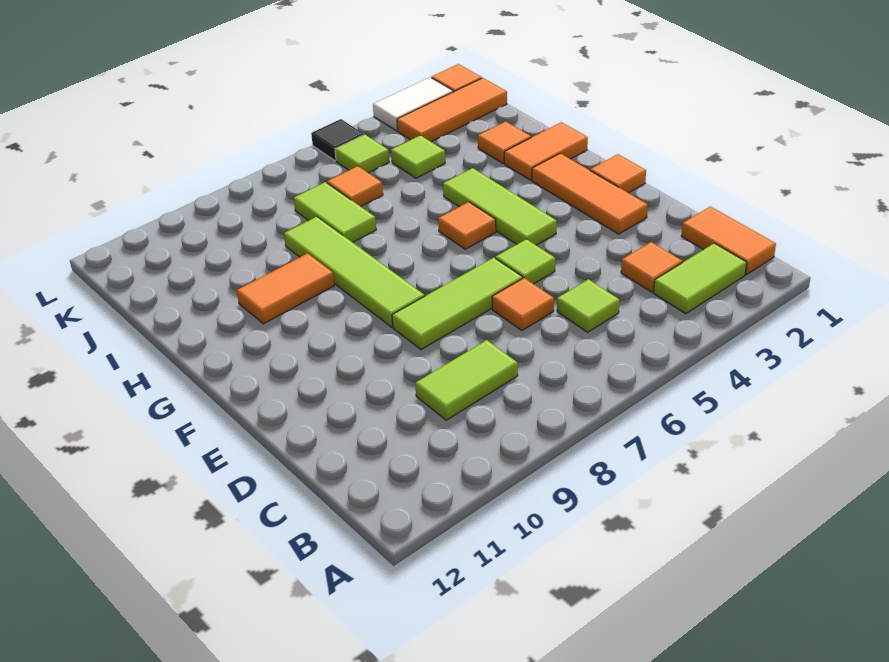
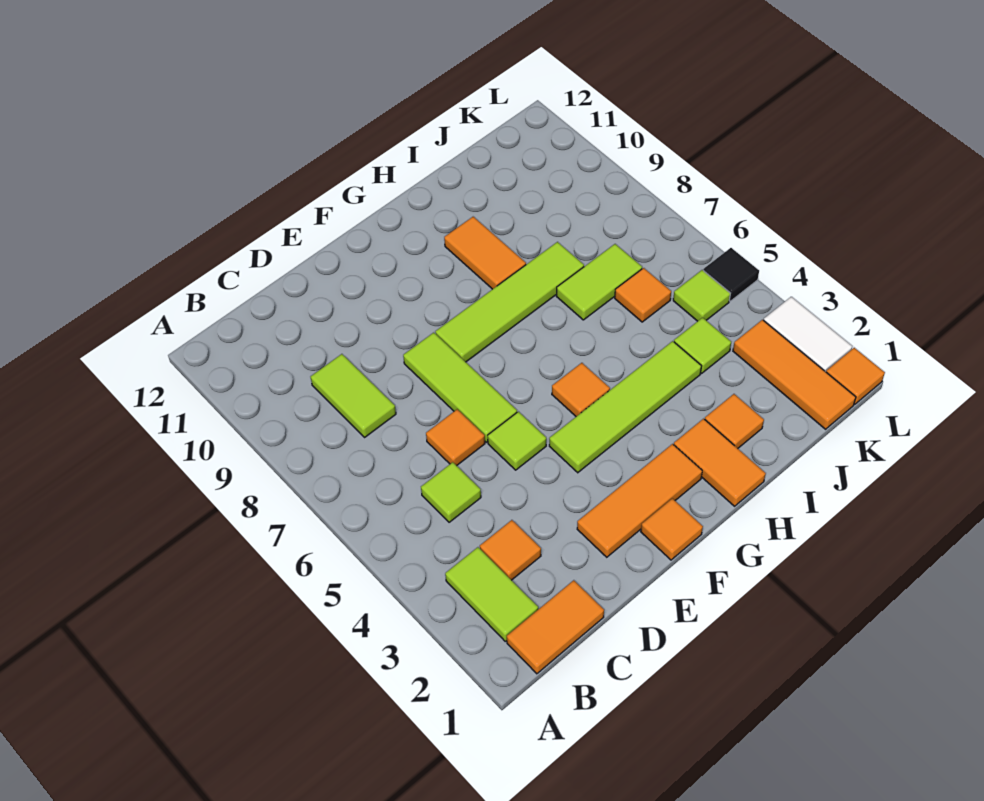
lime tile F4:H4 level 1 -> lime tile F4:I4 level 1

